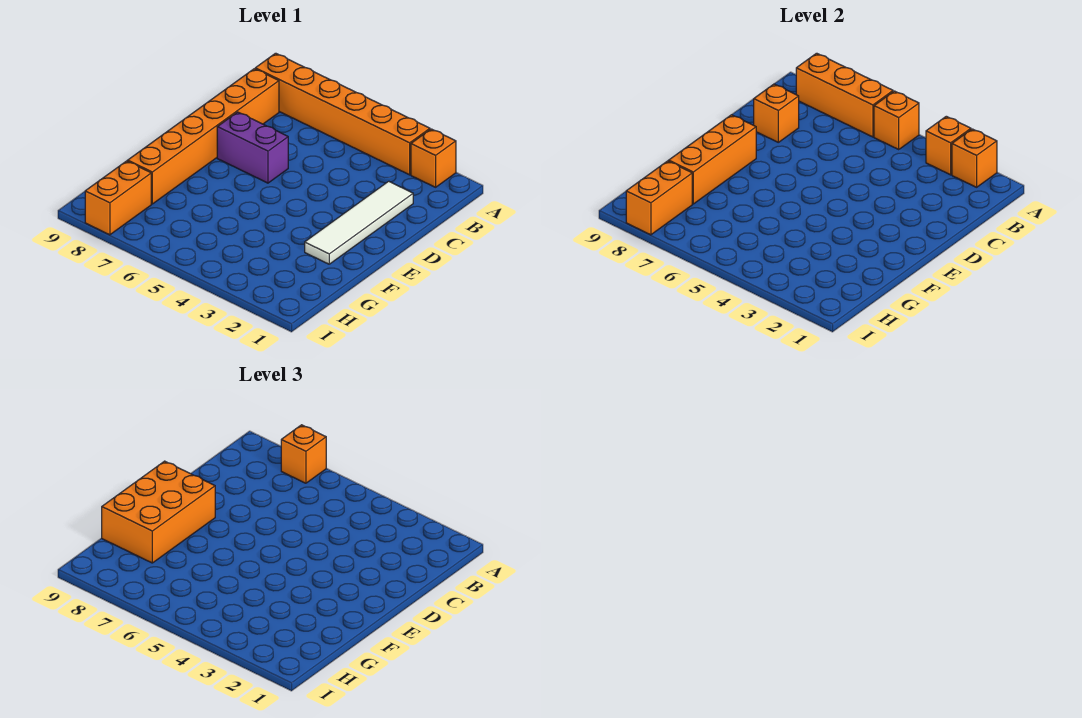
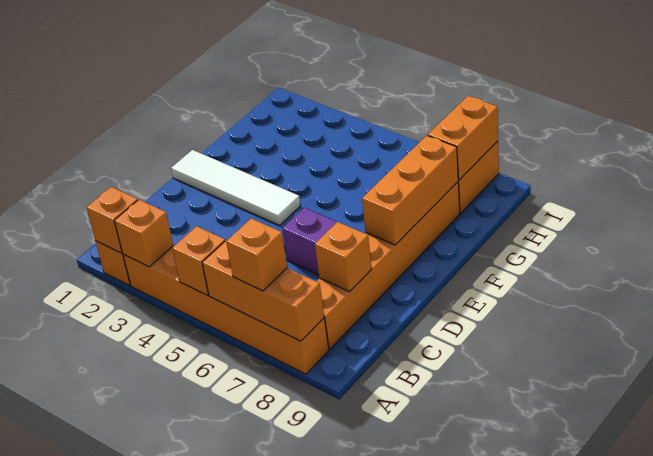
white tile C2:F2 level 1 -> white tile E1:E4 level 1
orange brick E8:G9 level 3 -> none

